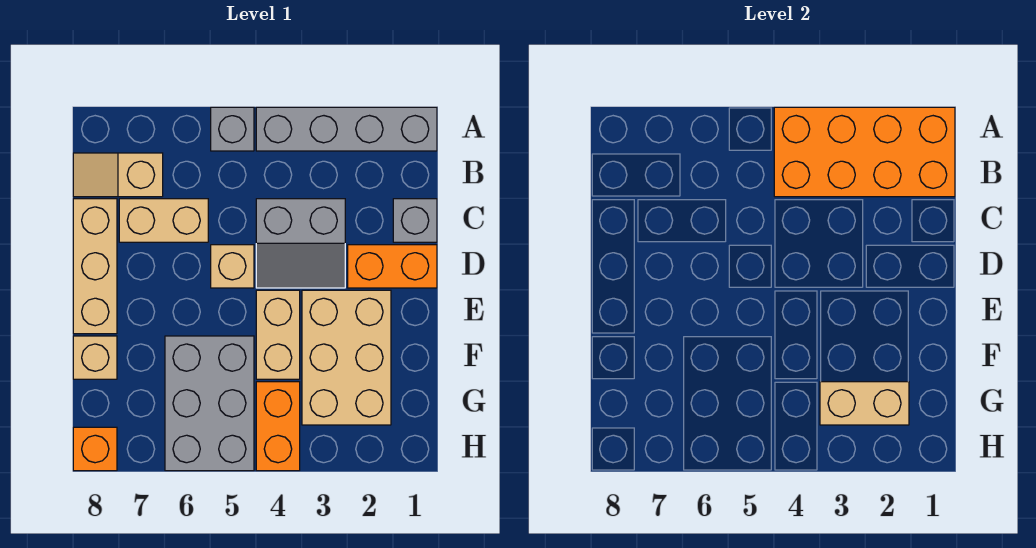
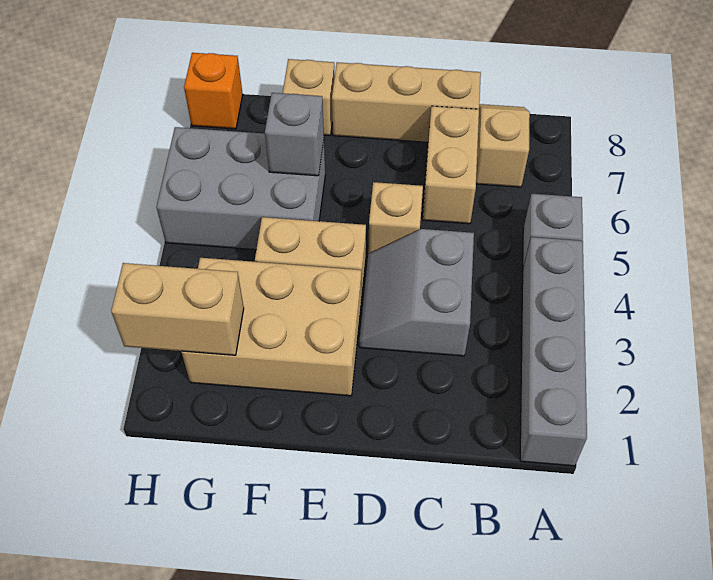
orange brick A1:B4 level 2 -> none
grey brick C1 level 1 -> grey brick F6 level 2
orange brick D1:D2 level 1 -> none
tan brick G2:G3 level 2 -> tan brick G2:H2 level 2
orange brick G4:H4 level 1 -> none

